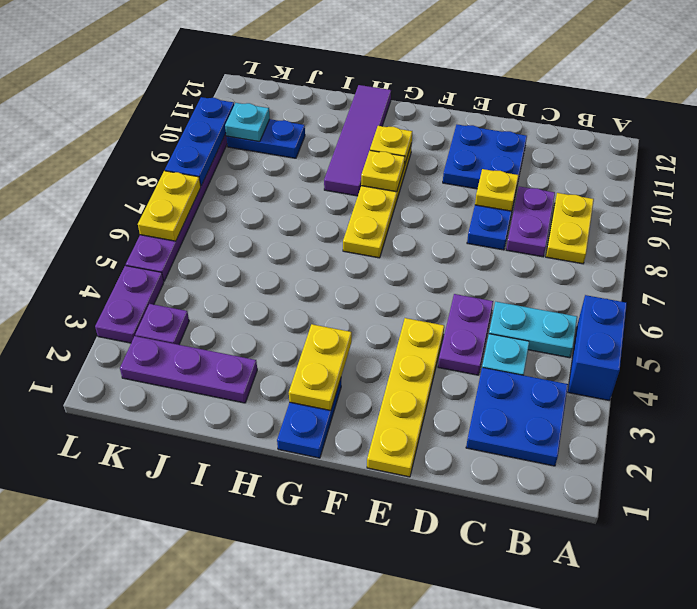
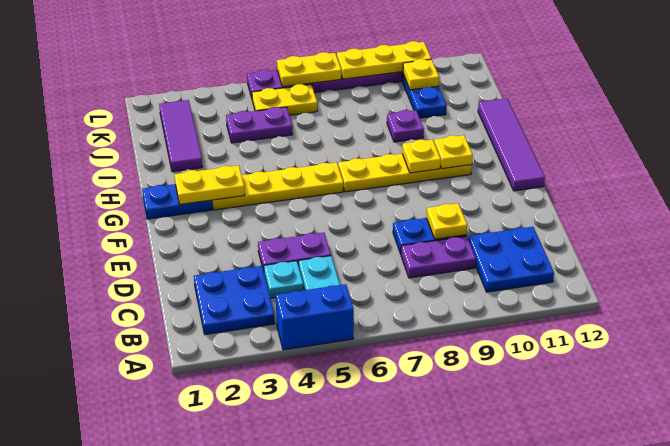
yellow plate B8:B9 level 1 -> yellow plate K5:K6 level 1
blue plate D10:E11 level 1 -> blue plate B10:C11 level 1
yellow plate E1:E4 level 1 -> yellow plate G3:G6 level 1
purple tile H9:H12 level 1 -> purple tile F12:I12 level 1
purple plate I2:K2 level 1 -> purple tile I2:K2 level 1
purple plate K3 level 1 -> purple plate I9 level 1
cyan plate K10 level 2 -> yellow plate K10 level 2
purple plate L3:L4 level 1 -> purple plate J4:J5 level 1
blue plate L8:L10 level 2 -> yellow plate L8:L10 level 2

